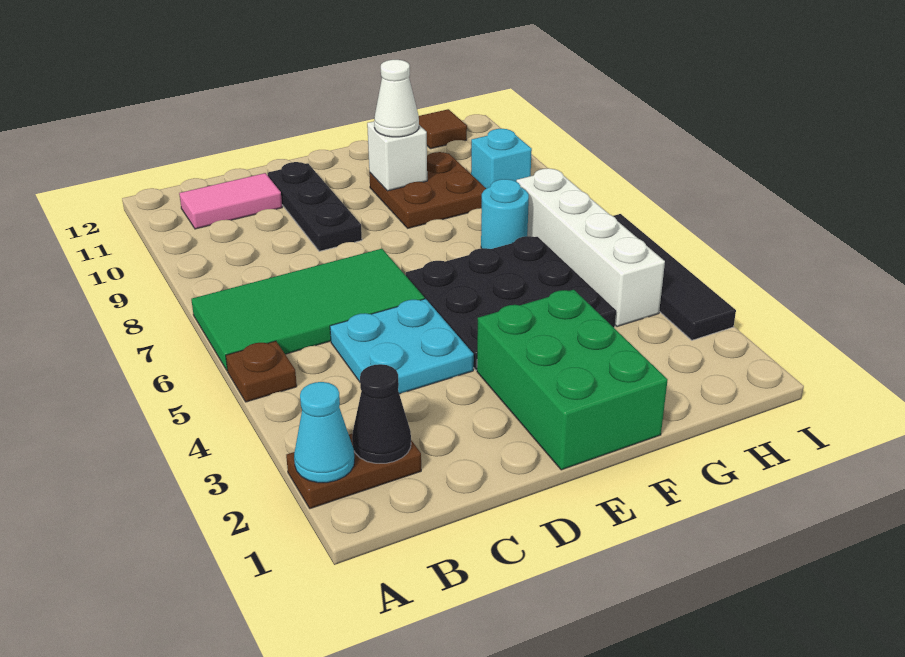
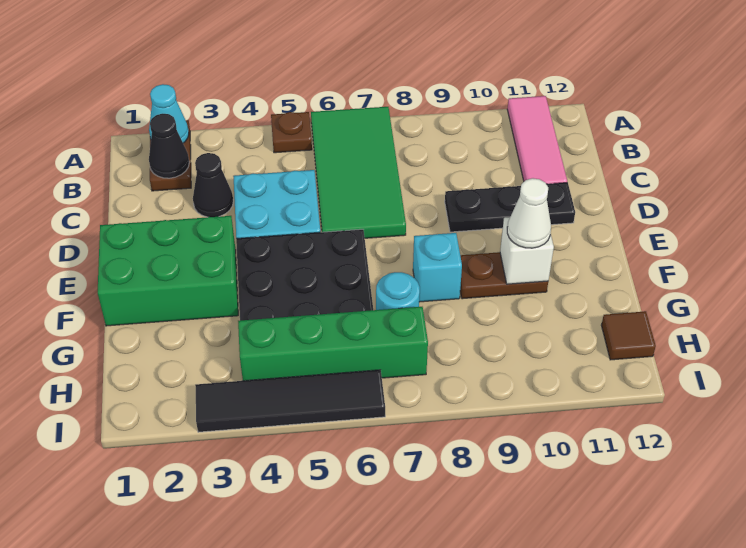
pink tile B11:C11 level 1 -> pink tile A11:C11 level 1
none -> black cone C3 level 1
brown plate F9:G10 level 1 -> brown plate F9:F10 level 1
white brick H4:H7 level 1 -> green brick H4:H7 level 1
cyan brick H9 level 1 -> cyan brick F8 level 1

